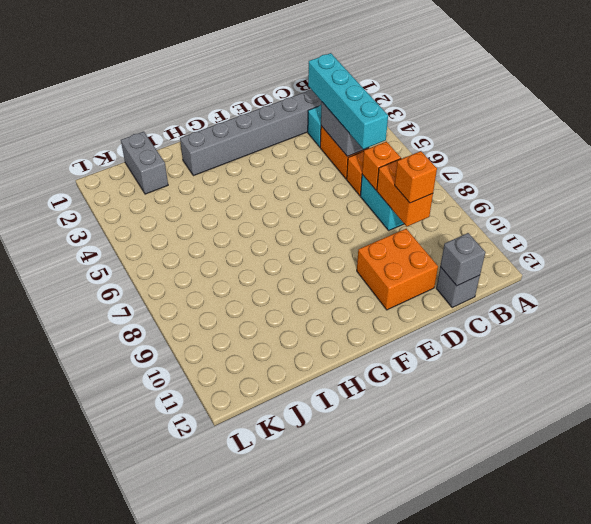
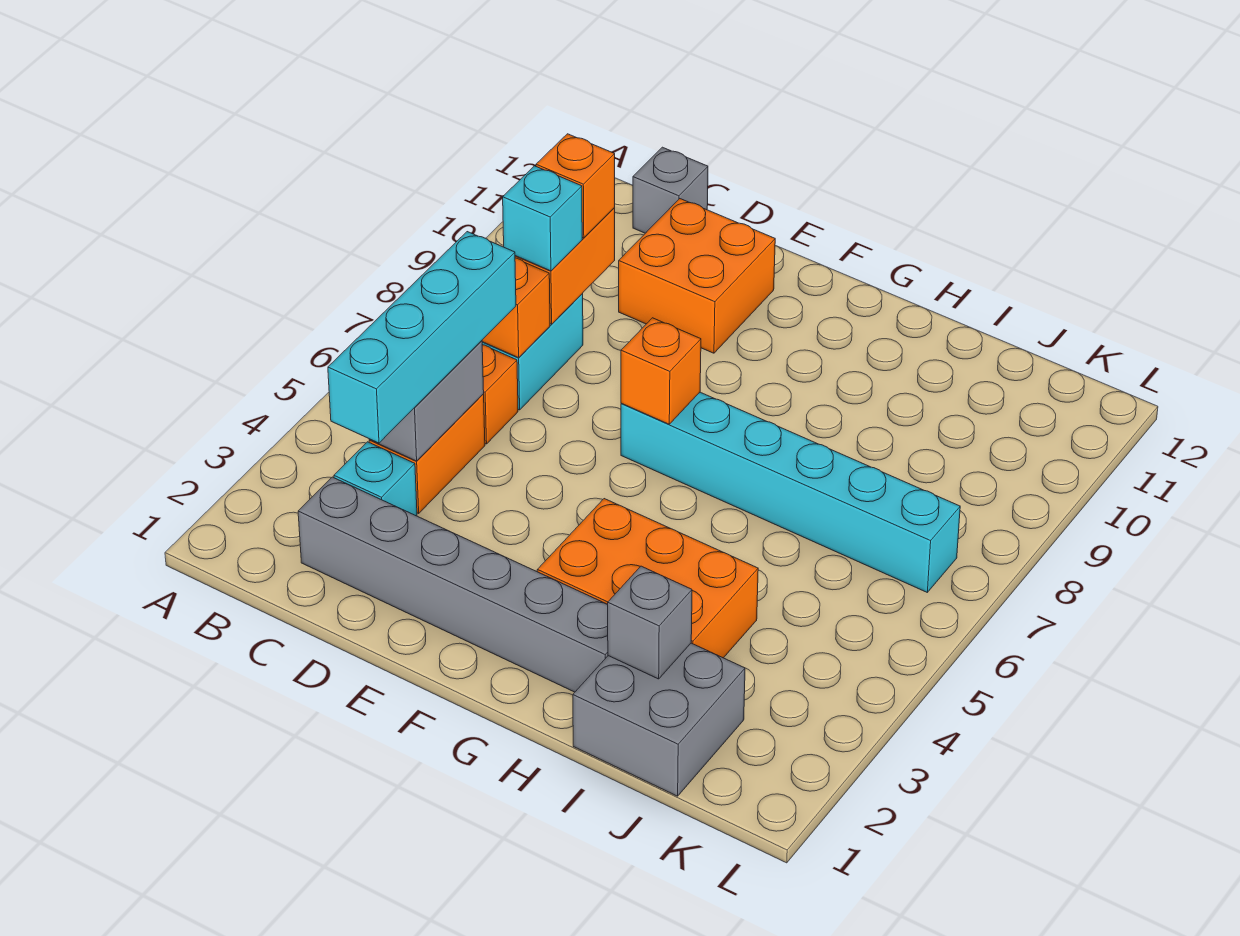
none -> cyan brick C8 level 3
grey brick C12 level 2 -> grey brick I2 level 2
none -> cyan brick F7:K7 level 1
none -> orange brick F7 level 2
none -> orange brick G3:I4 level 1
grey brick J1:J2 level 1 -> grey brick I1:J2 level 1

